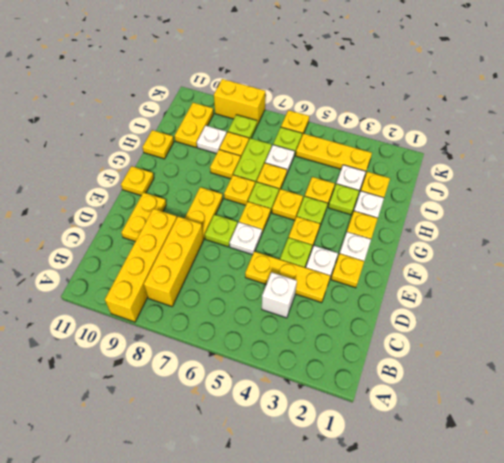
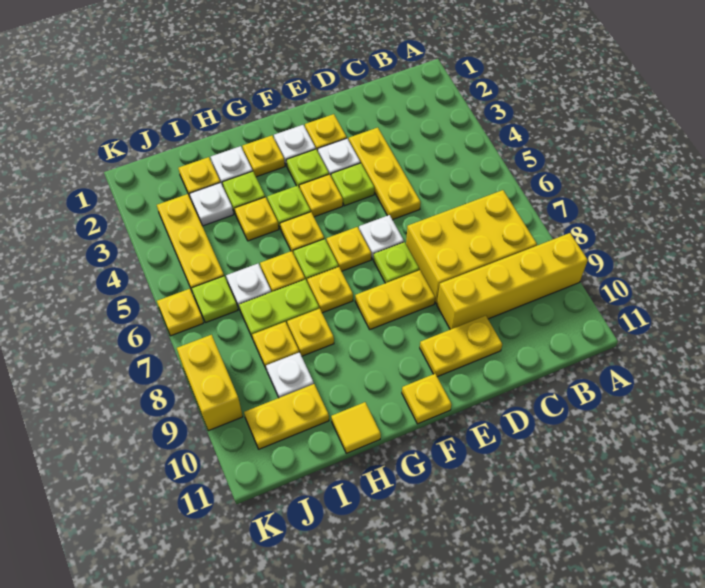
yellow brick B8:D8 level 1 -> yellow brick B7:D8 level 1
white brick C4 level 1 -> none
yellow plate H11 level 1 -> yellow tile H11 level 1
lime plate J8 level 1 -> lime plate F3 level 1

